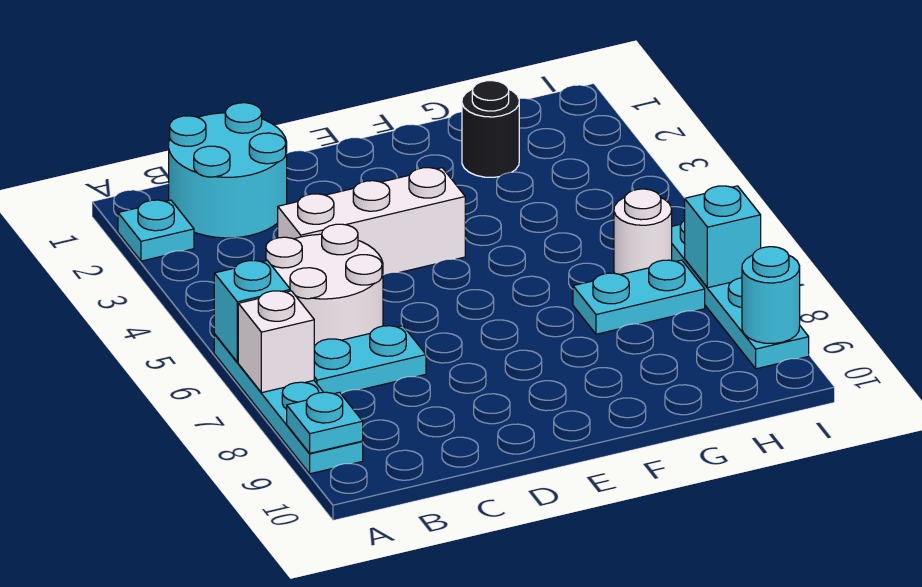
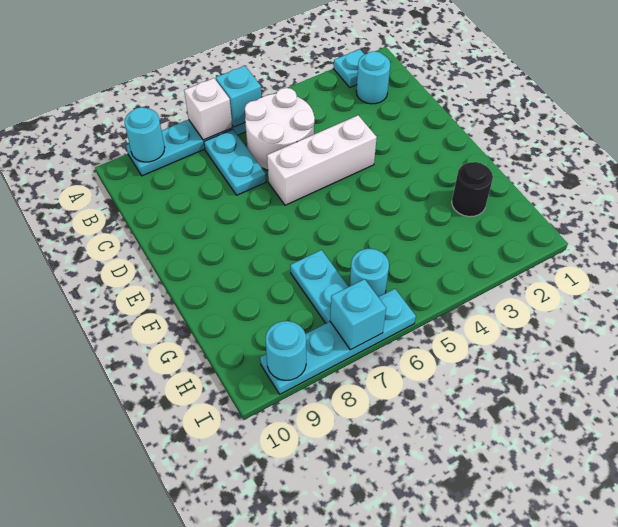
cyan plate A9 level 2 -> cyan round brick A9 level 2
cyan round brick B1:C2 level 1 -> cyan round brick B2 level 1
white brick C4:E4 level 1 -> white brick D4:D6 level 1
white round brick H6 level 1 -> cyan round brick H6 level 1

